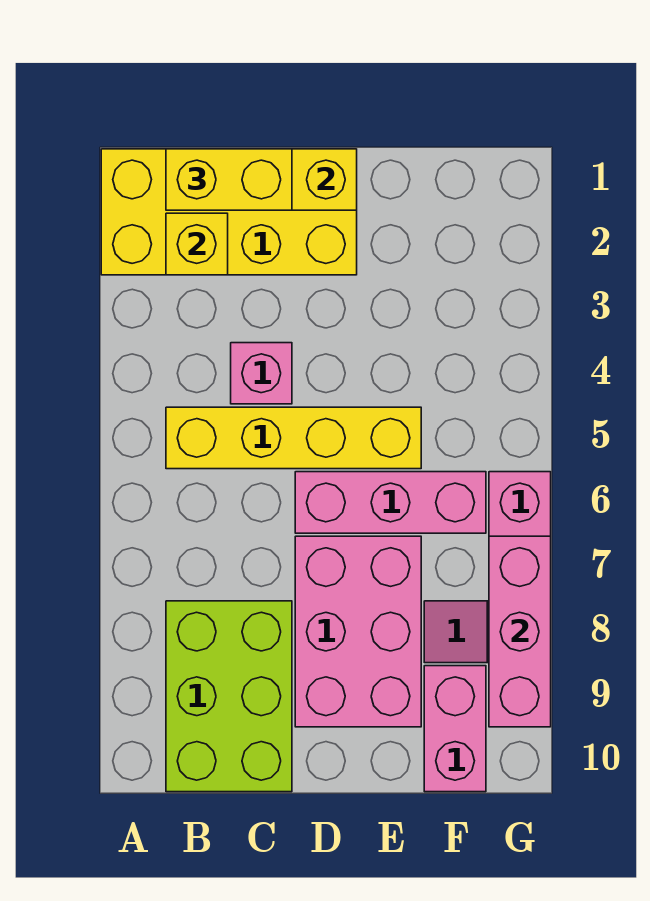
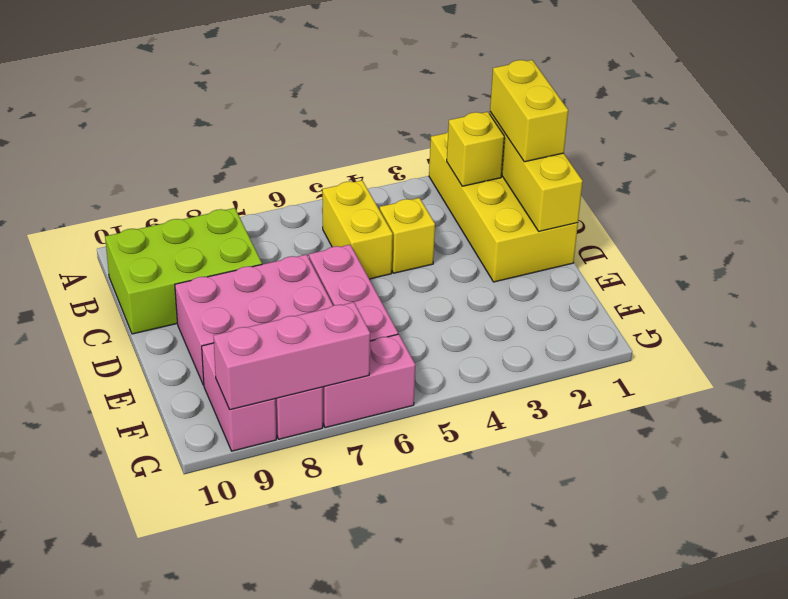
yellow brick B5:E5 level 1 -> yellow brick B5:C5 level 1
pink brick C4 level 1 -> yellow brick C4 level 1
pink brick F9:F10 level 1 -> pink brick F9:G9 level 1

